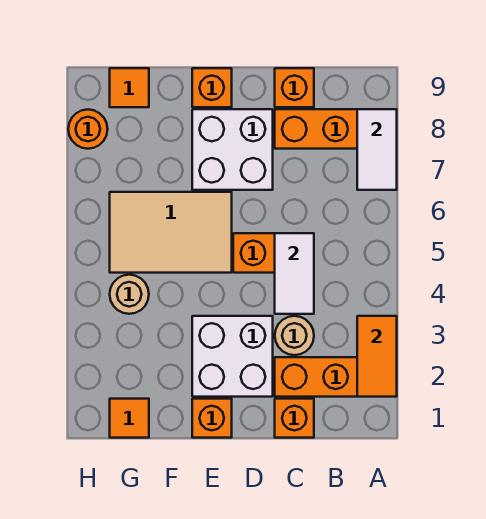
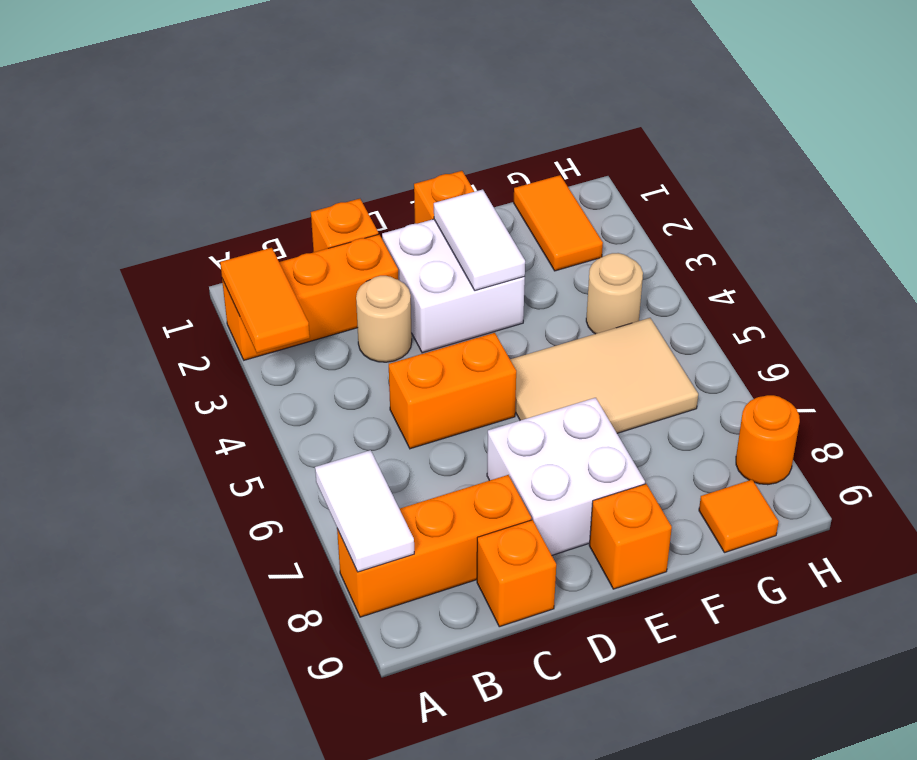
white tile C4:C5 level 2 -> white tile E2:E3 level 2
orange tile G1 level 1 -> orange tile G1:G2 level 1

